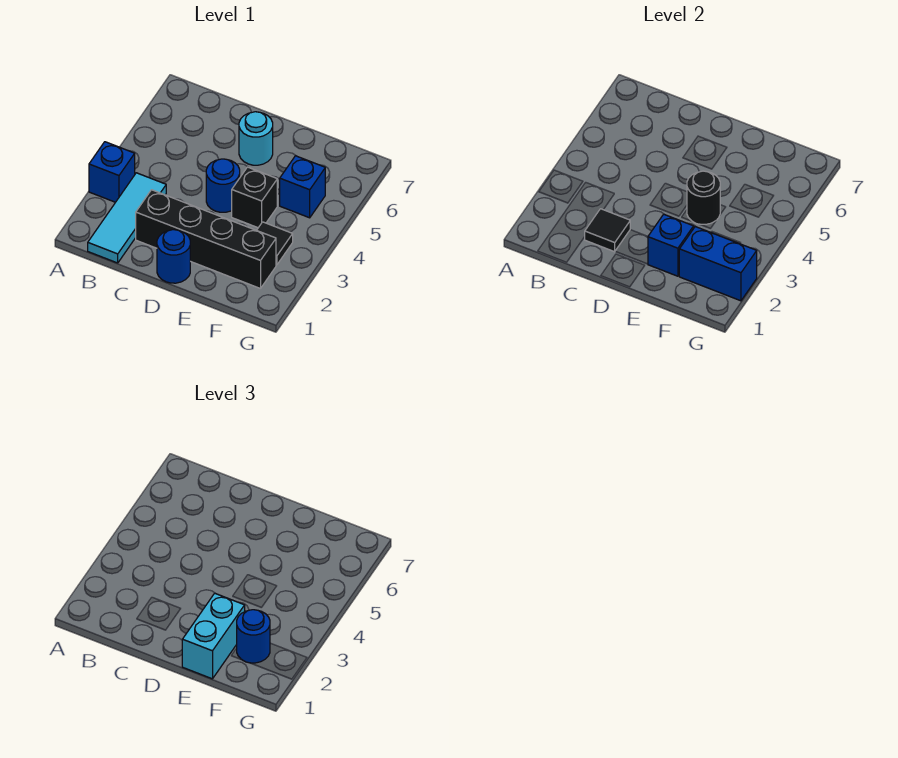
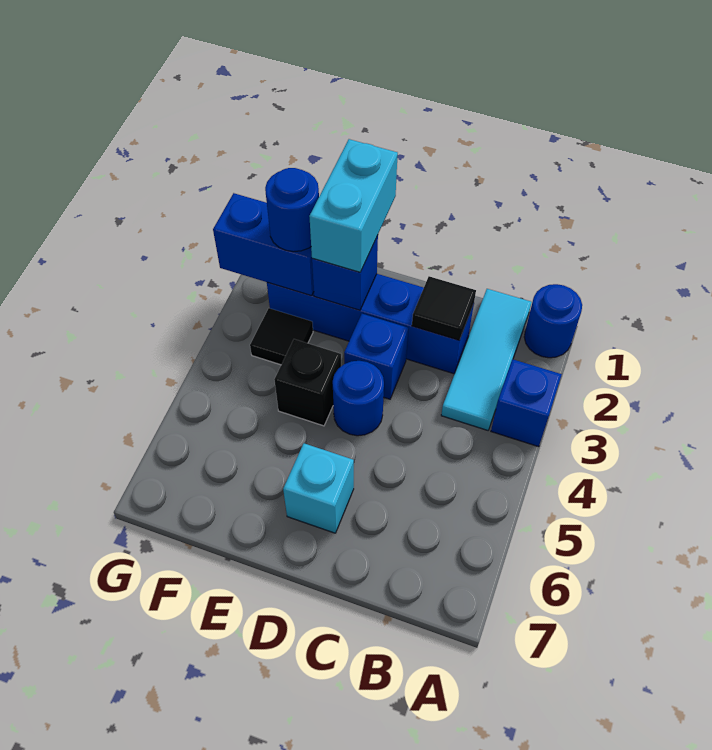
black brick C2:F2 level 1 -> blue brick C2:F2 level 1
blue round brick D1 level 1 -> blue round brick A1 level 1
cyan round brick D6 level 1 -> cyan brick D6 level 1
black round brick E4 level 2 -> none
blue brick F5 level 1 -> blue brick D3 level 1

